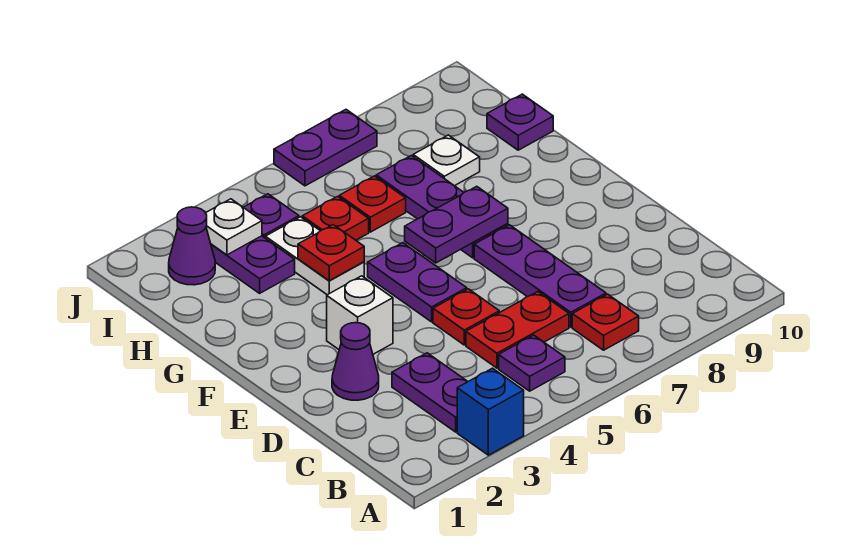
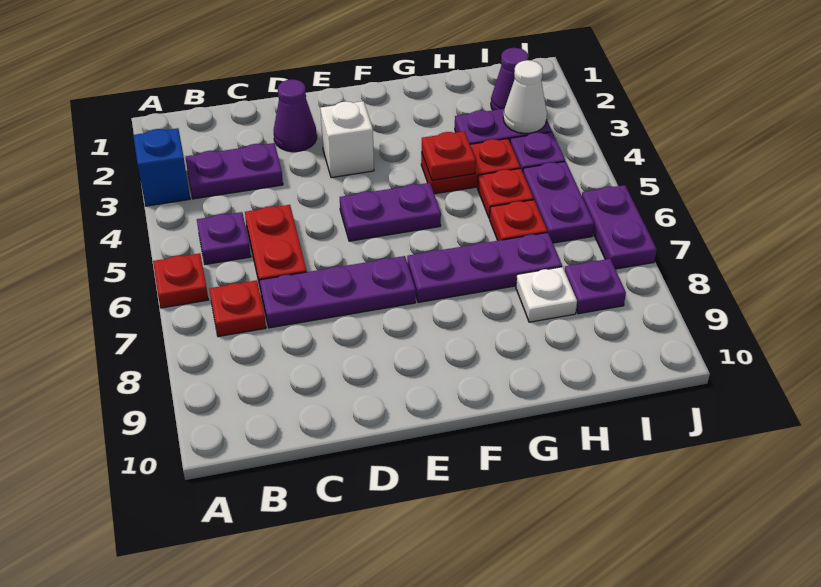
red plate D5 level 1 -> red plate A6 level 1
purple plate F6:F7 level 2 -> purple plate I5:I6 level 1
white plate G4:H4 level 1 -> red plate G4:H4 level 1
purple plate H10 level 1 -> purple plate I8 level 1
white plate I3 level 2 -> white cone I3 level 2

